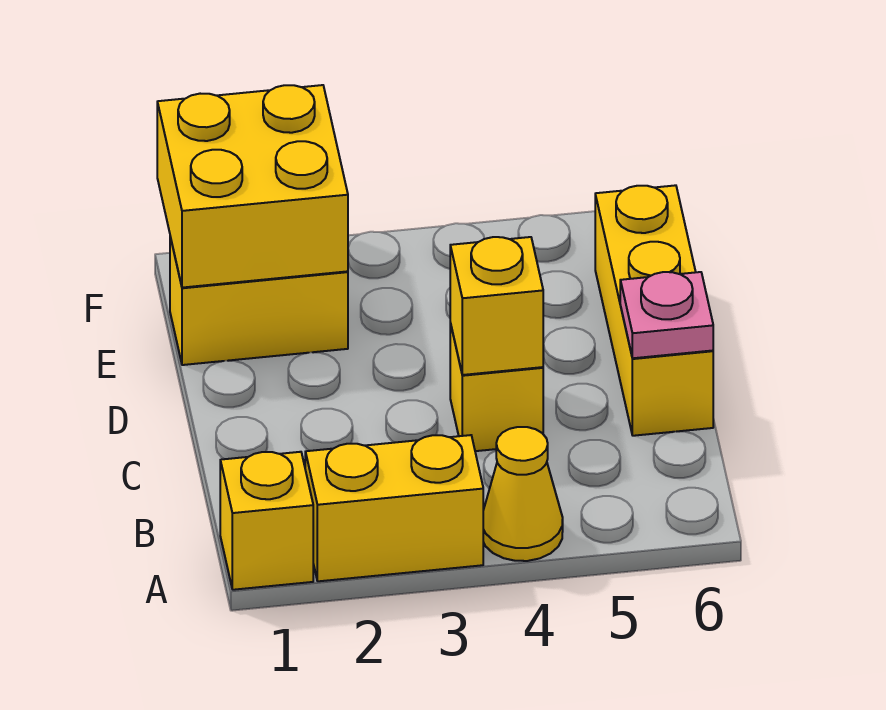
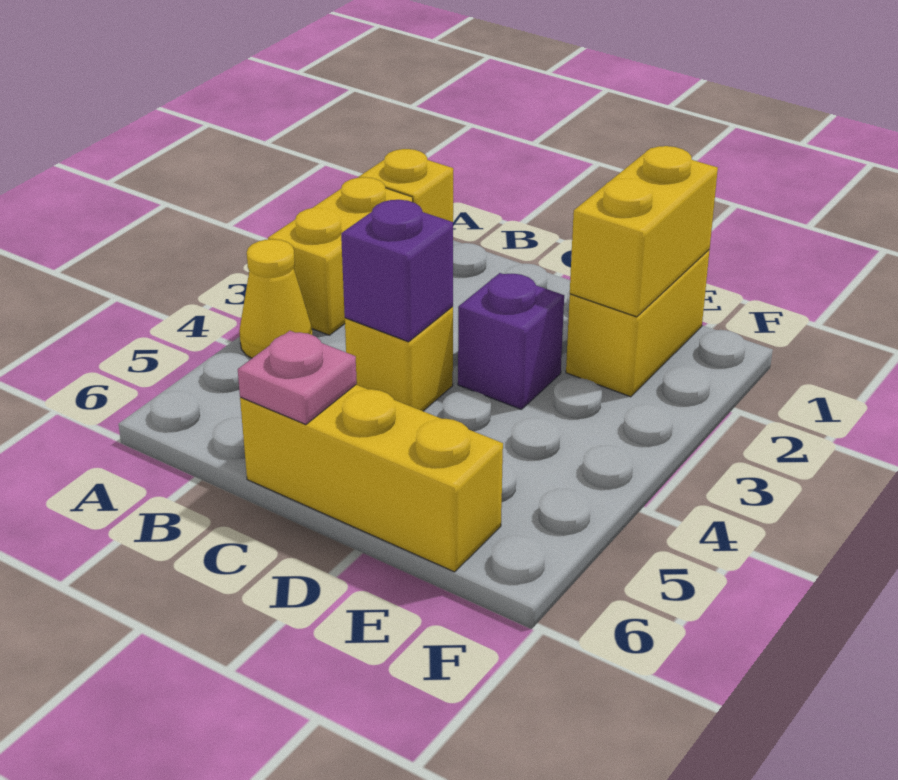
yellow brick C4 level 2 -> purple brick C4 level 2
none -> purple brick D3 level 1
yellow brick E1:F2 level 2 -> yellow brick E1:E2 level 2

